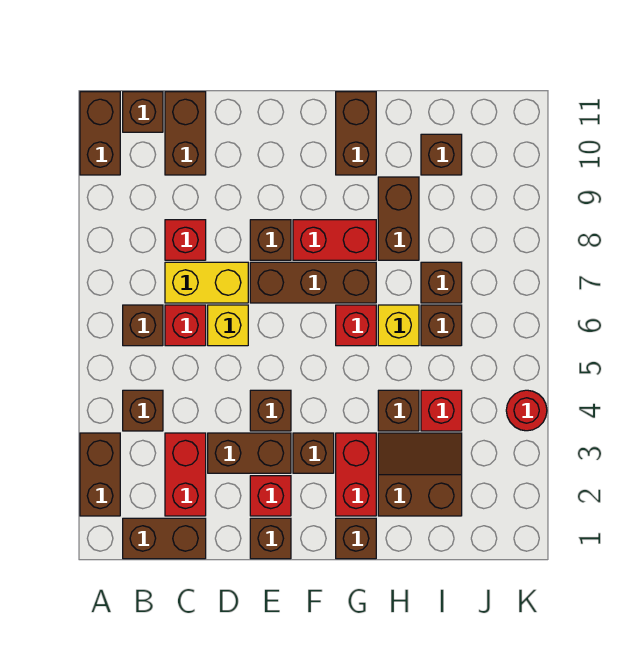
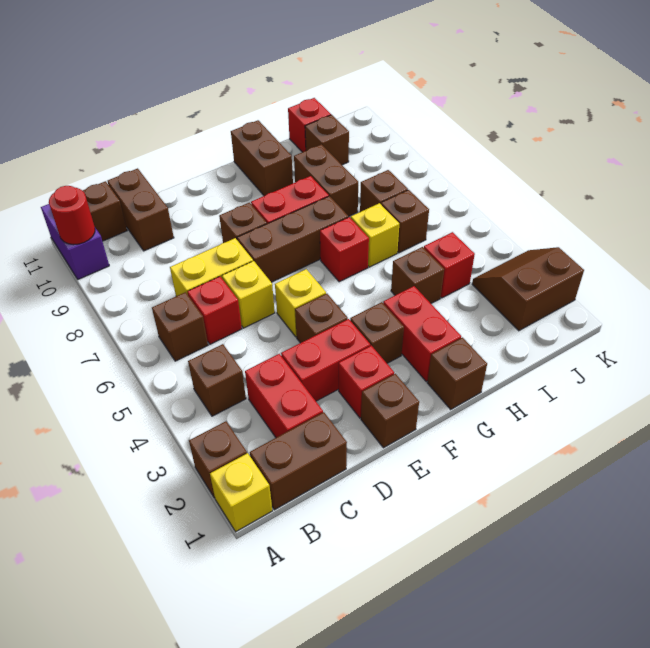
none -> yellow brick A1 level 1
brown brick A2:A3 level 1 -> brown brick A2 level 1
brown brick A10:A11 level 1 -> purple brick A10:A11 level 1
red brick C8 level 1 -> red brick I11 level 1
brown brick D3:E3 level 1 -> red brick D3:E3 level 1
none -> yellow brick E5 level 1
brown slope H2:I3 level 1 top 2 -> brown slope J2:K3 level 1 top 2
red round brick K4 level 1 -> red round brick A10 level 2

